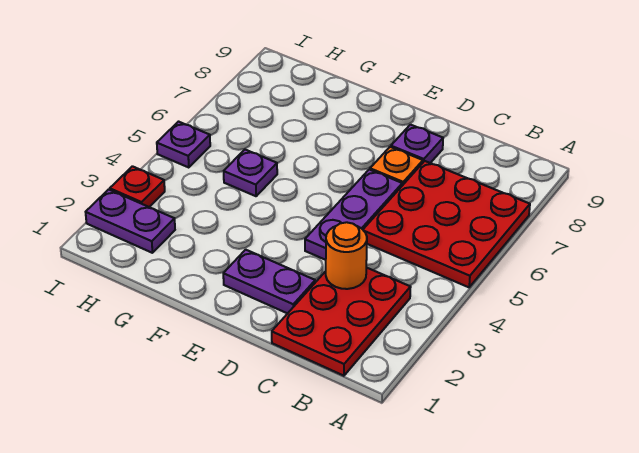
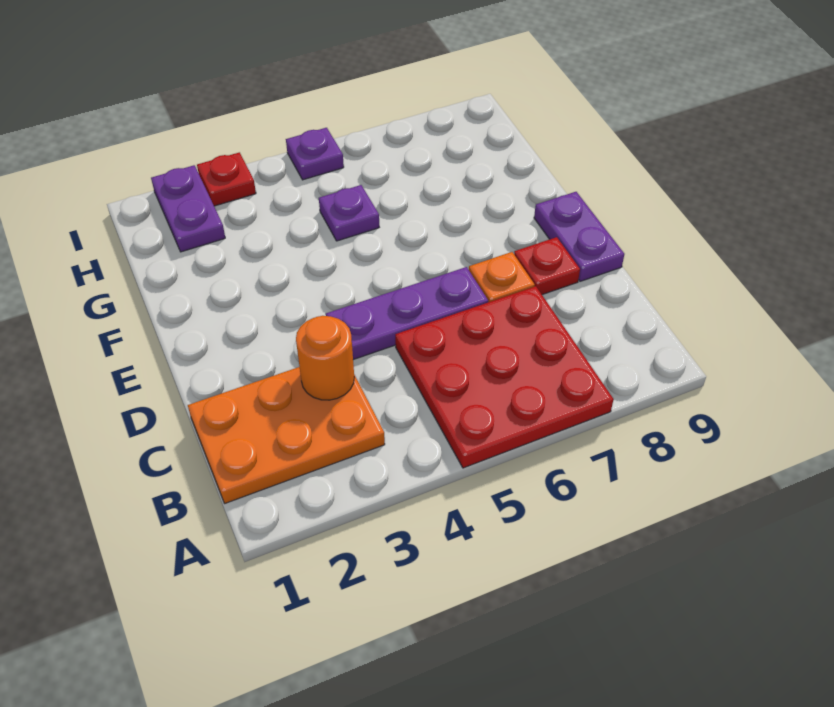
red plate B1:C3 level 1 -> orange plate B1:C3 level 1
purple plate D2:E2 level 1 -> purple plate D9:E9 level 1
purple plate D8 level 1 -> red plate D8 level 1

